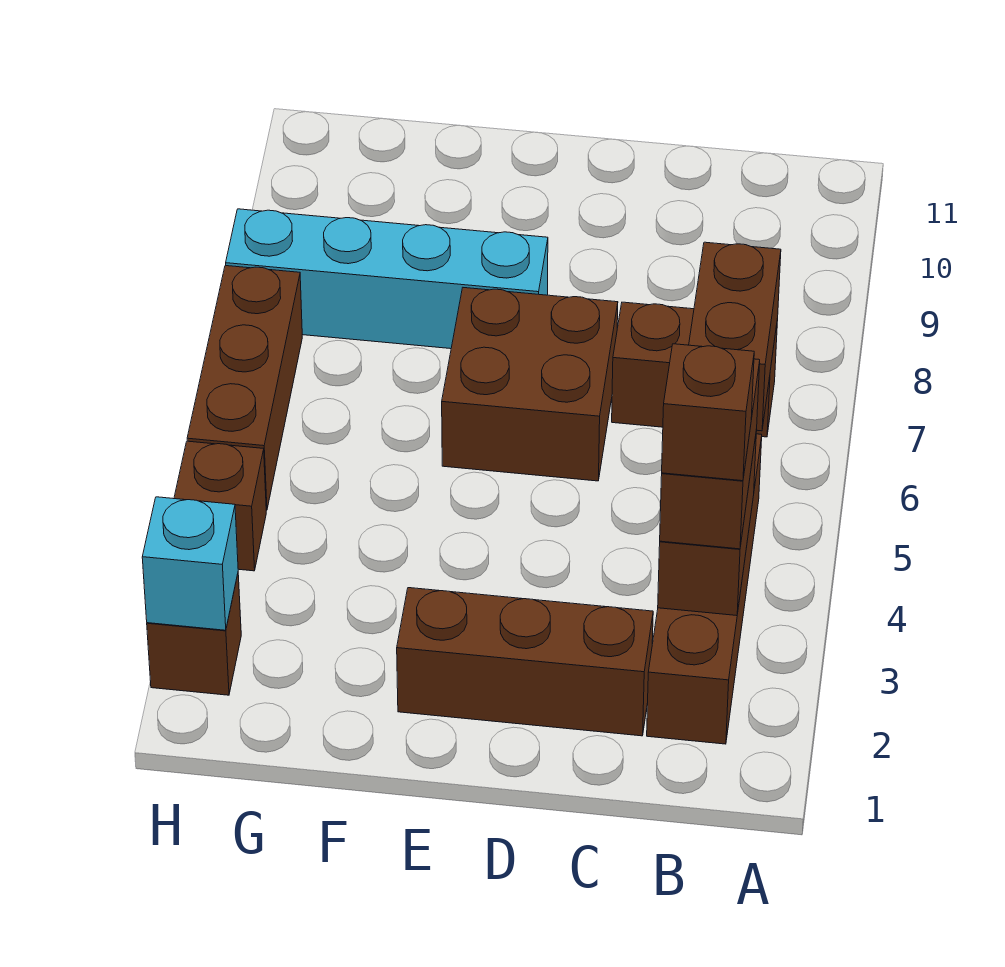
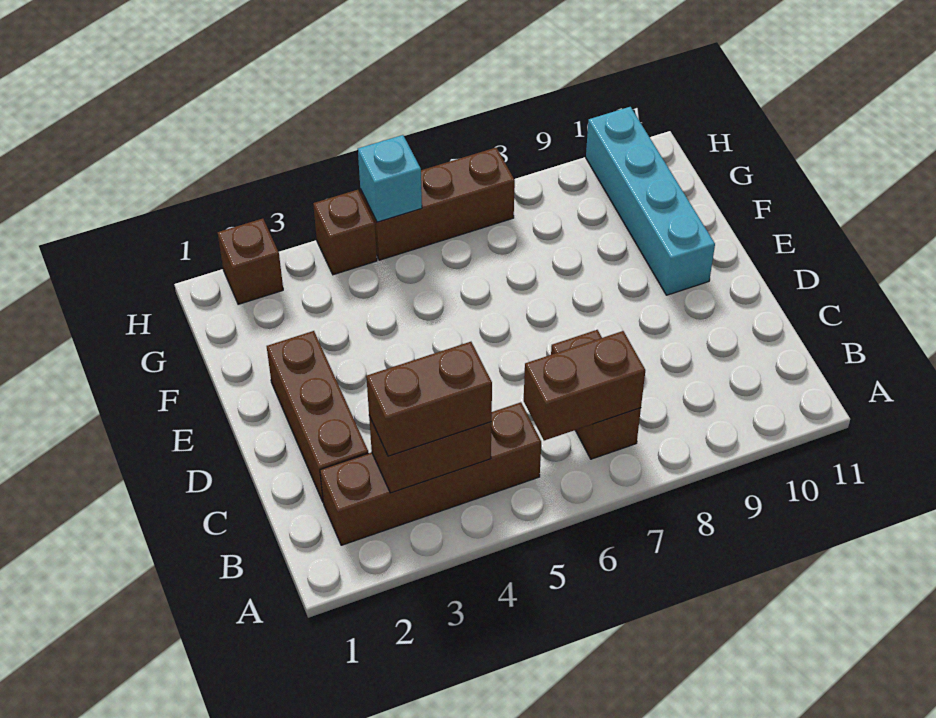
brown brick B3 level 4 -> none
brown brick D6:E7 level 1 -> none
cyan brick E8:H8 level 1 -> cyan brick E10:H10 level 1
cyan brick H2 level 2 -> cyan brick H5 level 2

